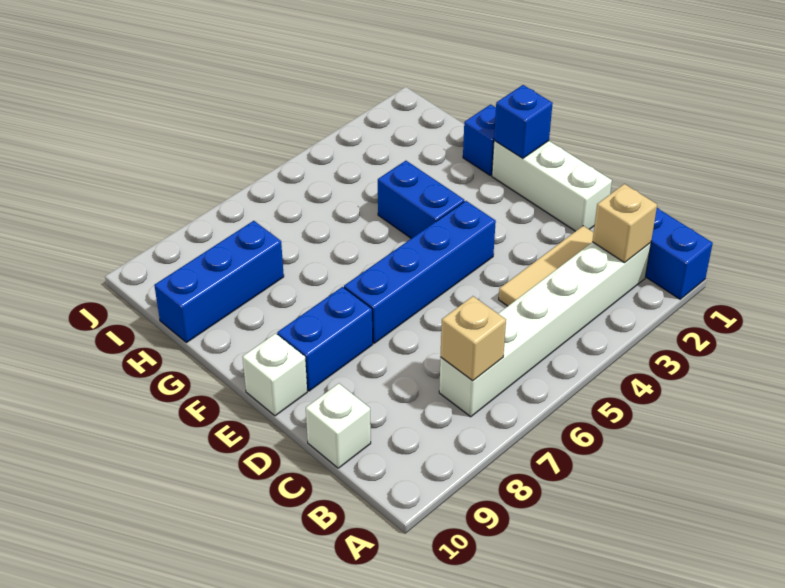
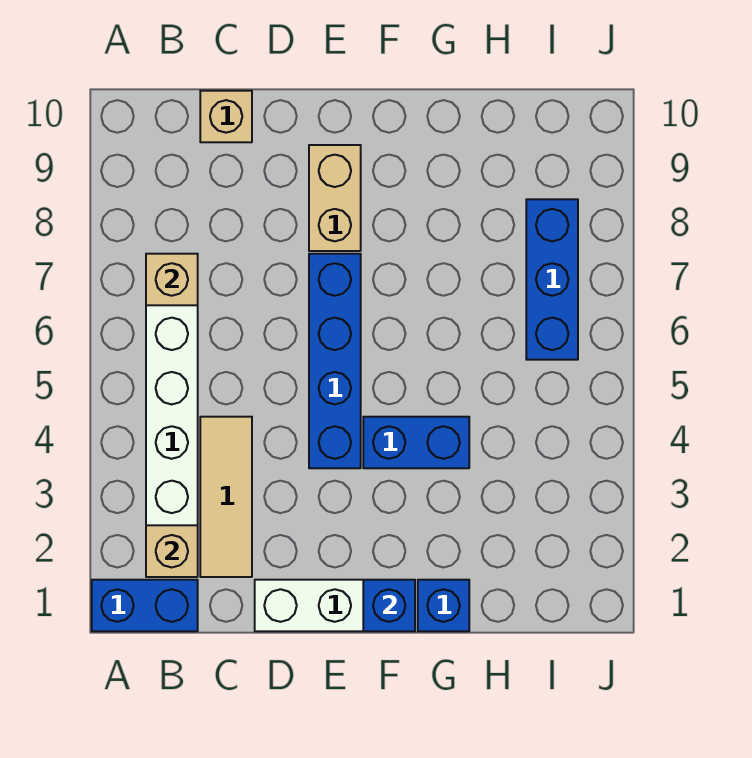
white brick C10 level 1 -> tan brick C10 level 1
blue brick E8:E9 level 1 -> tan brick E8:E9 level 1
white brick E10 level 1 -> none
blue brick H8:H10 level 1 -> blue brick I6:I8 level 1

